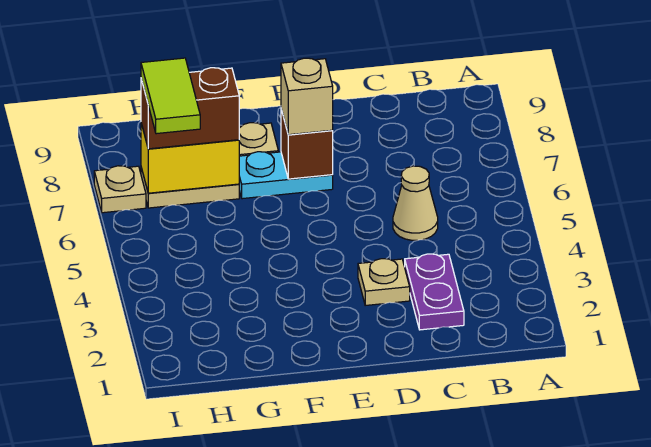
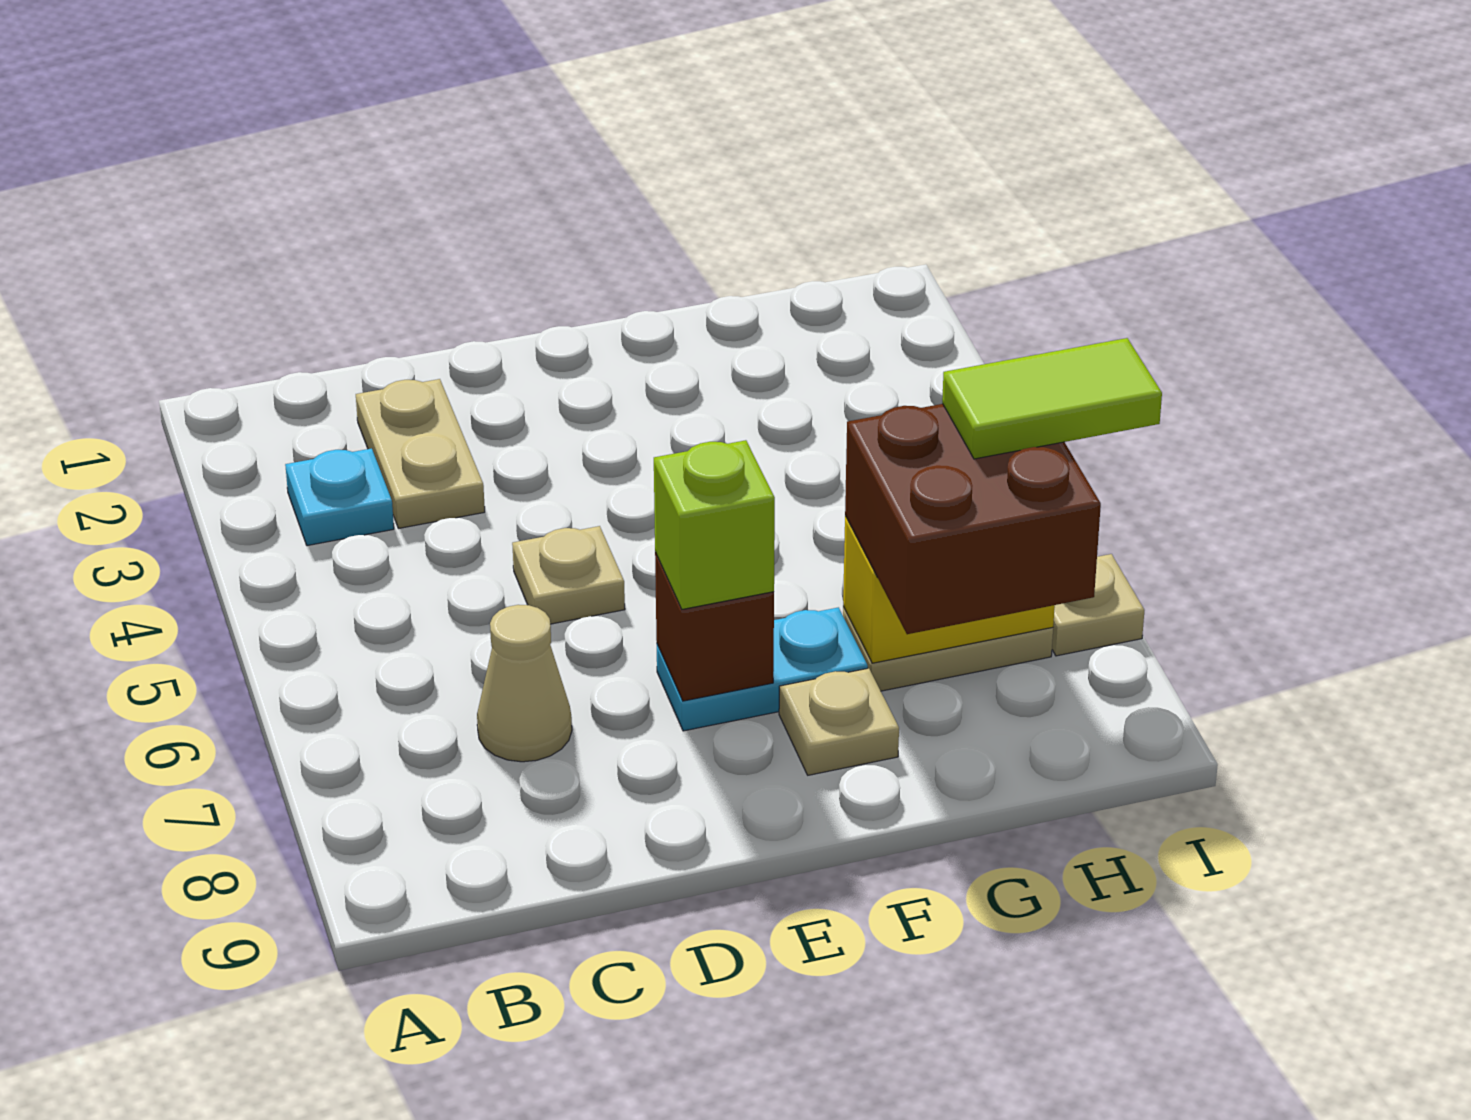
none -> cyan plate B3 level 1
purple plate C2:C3 level 1 -> tan plate C2:C3 level 1
tan cone C5 level 1 -> tan cone C7 level 1
tan plate D3 level 1 -> tan plate D5 level 1
tan brick E7 level 3 -> lime brick E7 level 3
brown brick G7:H7 level 3 -> brown brick G7:H8 level 3
lime tile H6:H7 level 4 -> lime tile H7:I7 level 4

